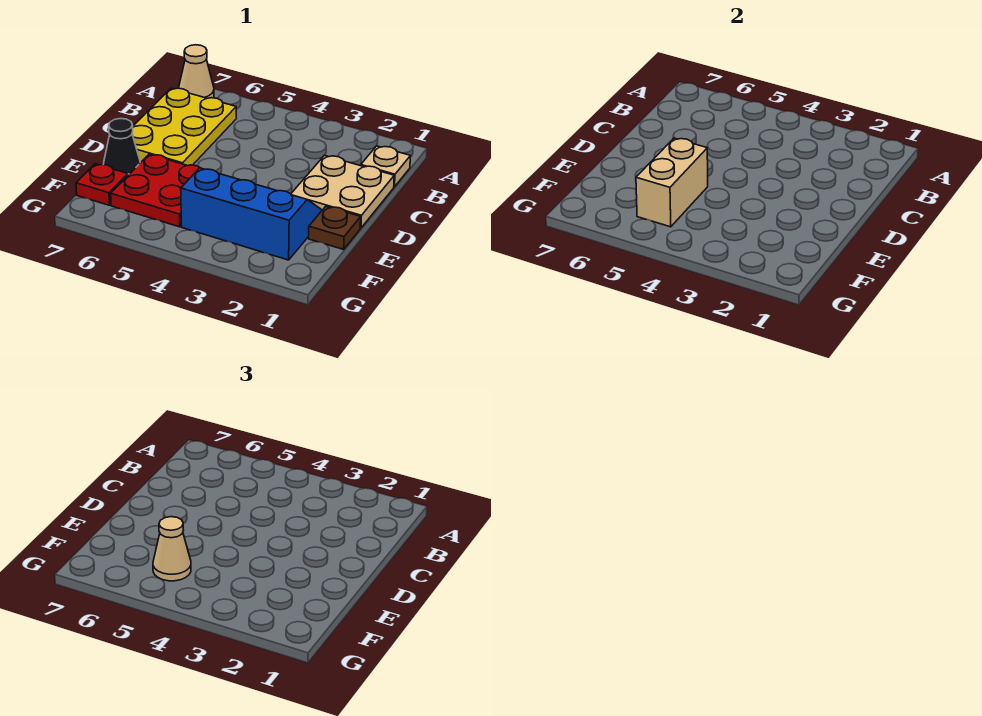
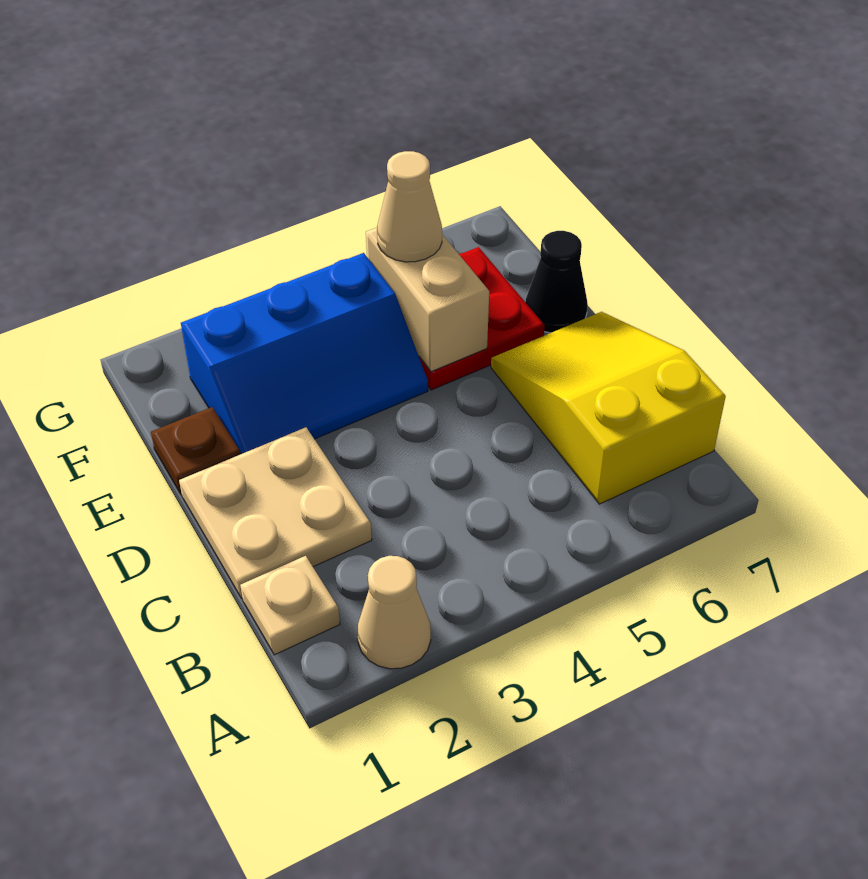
tan cone A7 level 1 -> tan cone A2 level 1
yellow plate B6:D7 level 1 -> yellow slope B6:D7 level 1 top B
red plate F7 level 1 -> none

